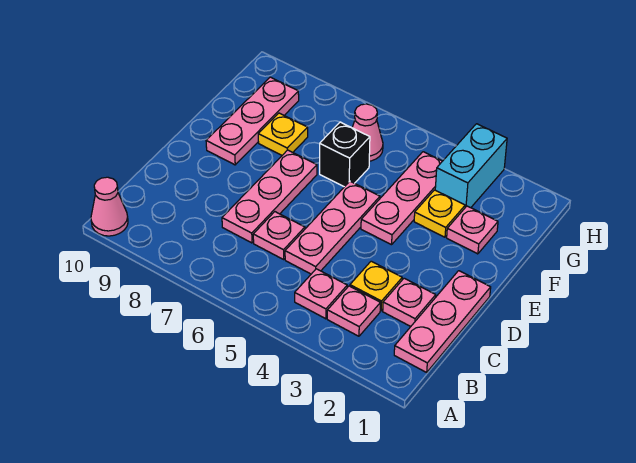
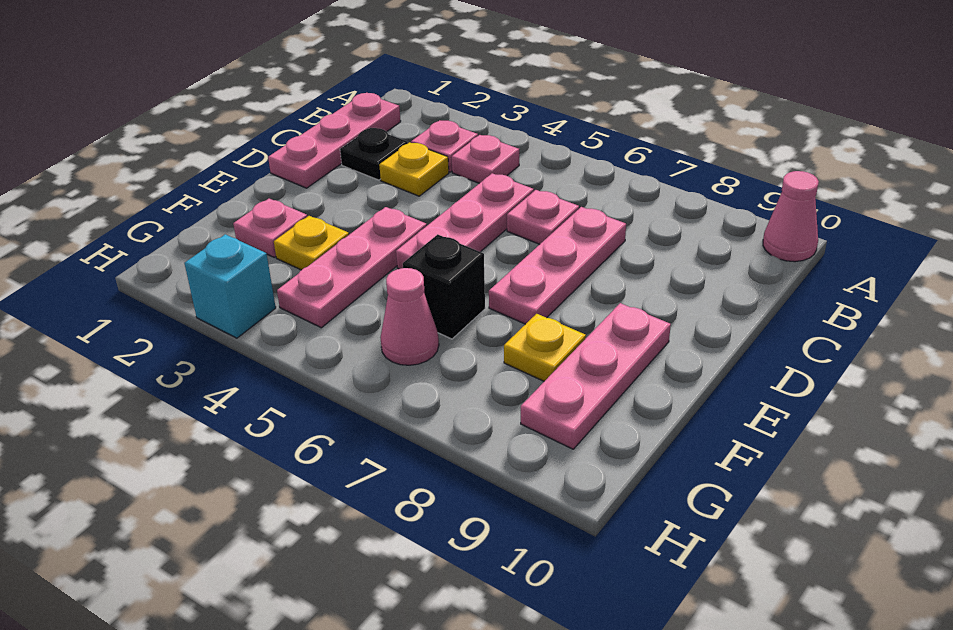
pink plate C2 level 1 -> black plate C2 level 1
cyan brick G3:H3 level 1 -> cyan brick H3 level 1

